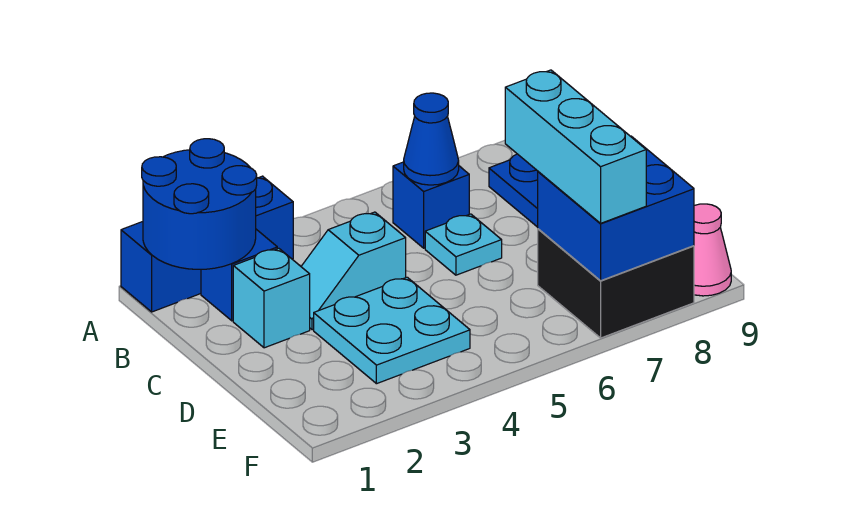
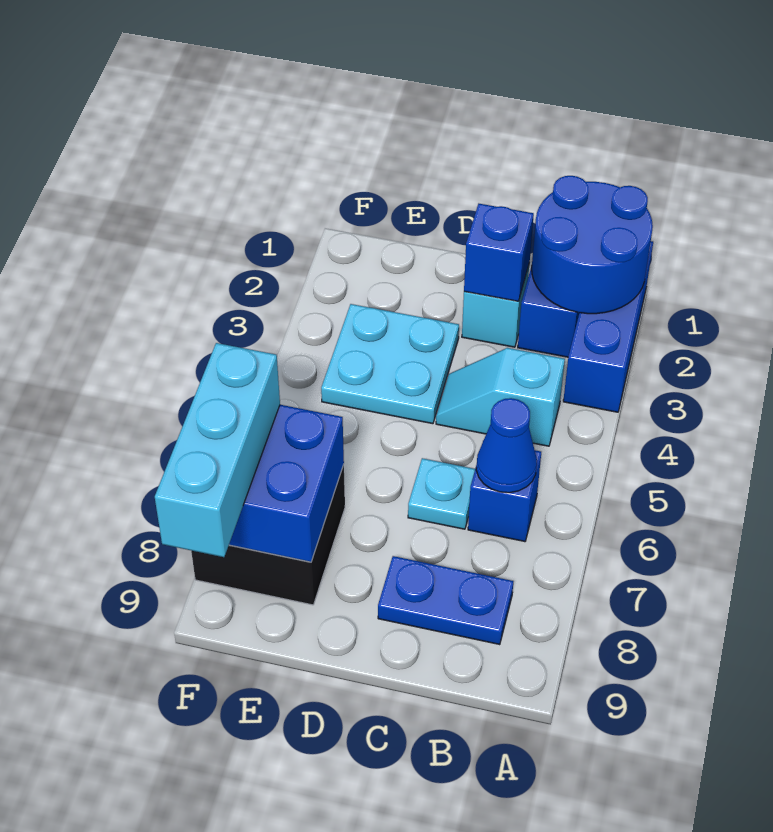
none -> blue brick C2 level 2
cyan slope C3:C4 level 1 top 4 -> cyan slope B4:C4 level 1 top B
cyan brick D7:F7 level 3 -> cyan brick F7:F9 level 3
pink cone F9 level 1 -> none

